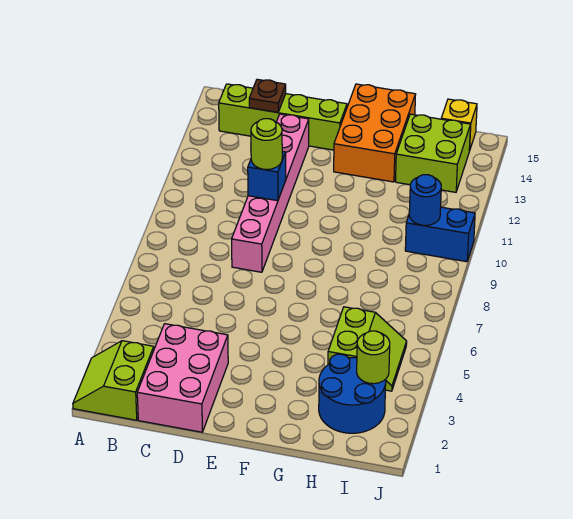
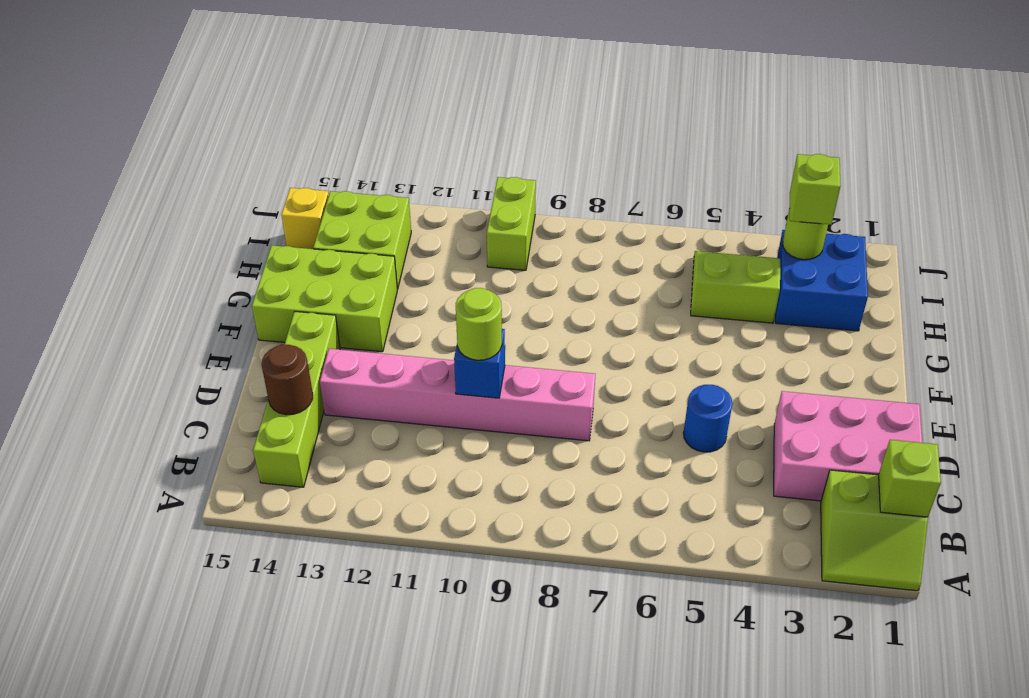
none -> lime brick B1 level 2
brown plate C14 level 2 -> brown round brick C14 level 2
orange brick F13:G15 level 1 -> lime brick F13:G15 level 1
blue round brick H2:I3 level 1 -> blue brick H2:I3 level 1
none -> lime brick I3 level 3
blue brick I10:J10 level 1 -> lime brick I10:J10 level 1
blue round brick I10 level 2 -> blue round brick D5 level 1

